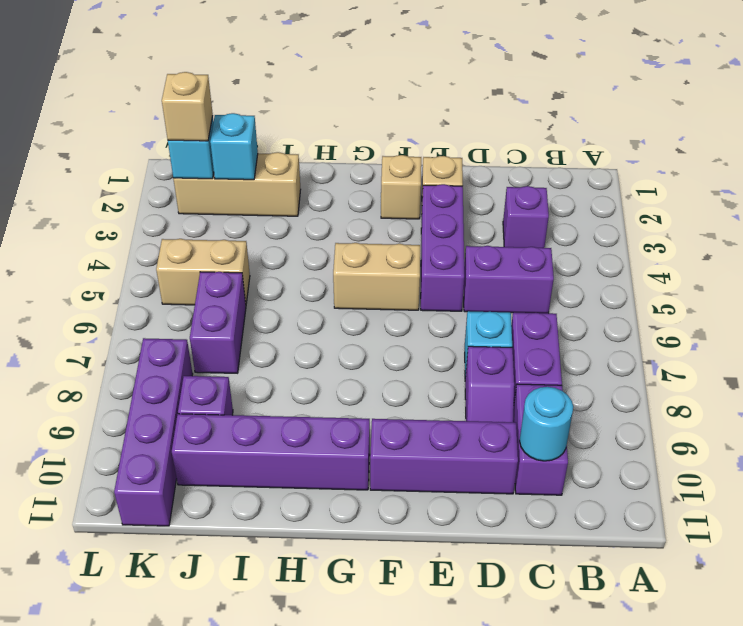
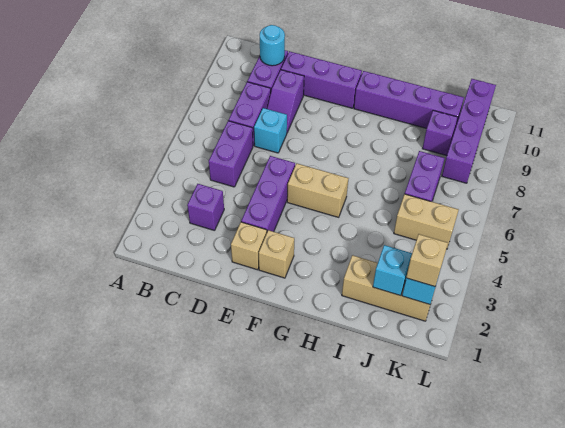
purple brick C5:D5 level 1 -> purple brick C5:C6 level 1
purple slope D8:D9 level 1 top 8 -> purple slope D8:D9 level 1 top 9

